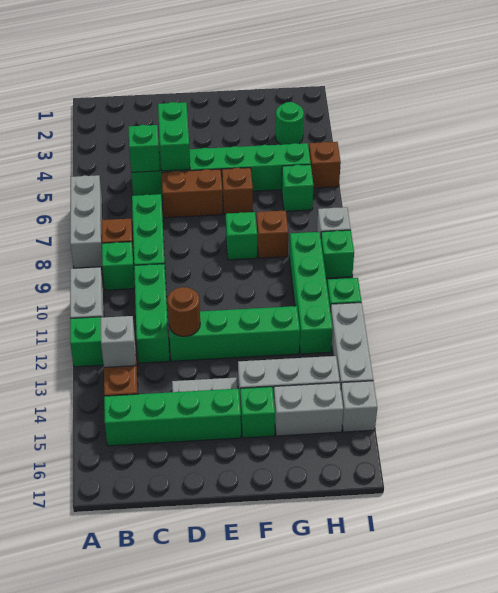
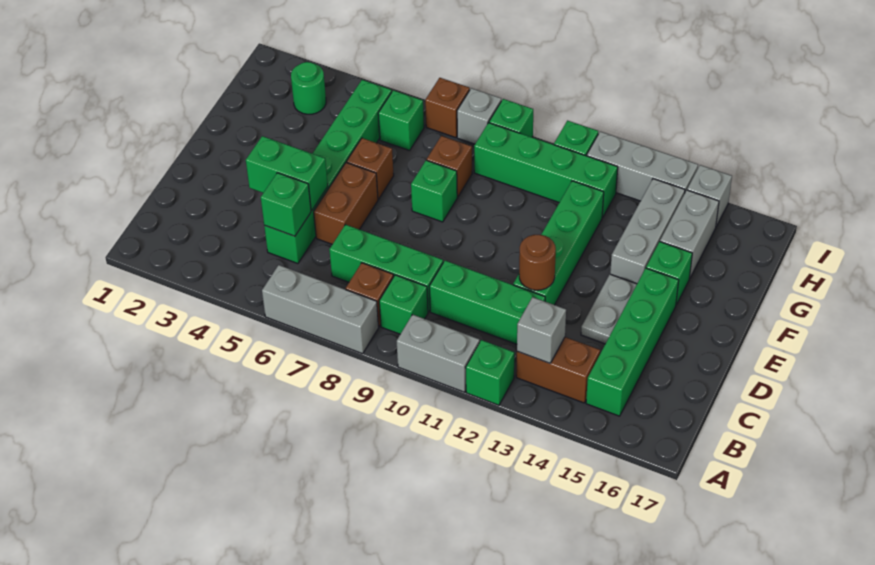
brown brick I5 level 1 -> brown brick I7 level 1

